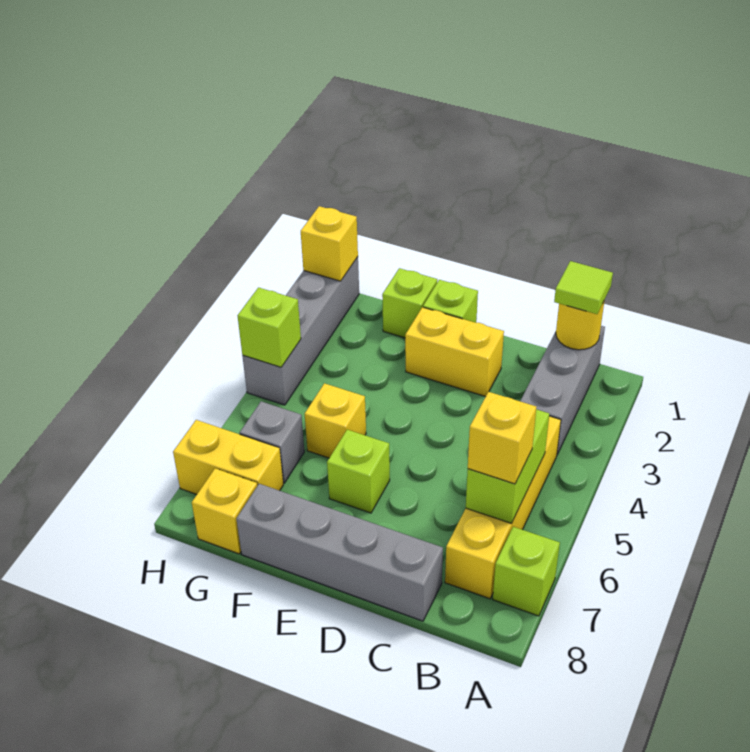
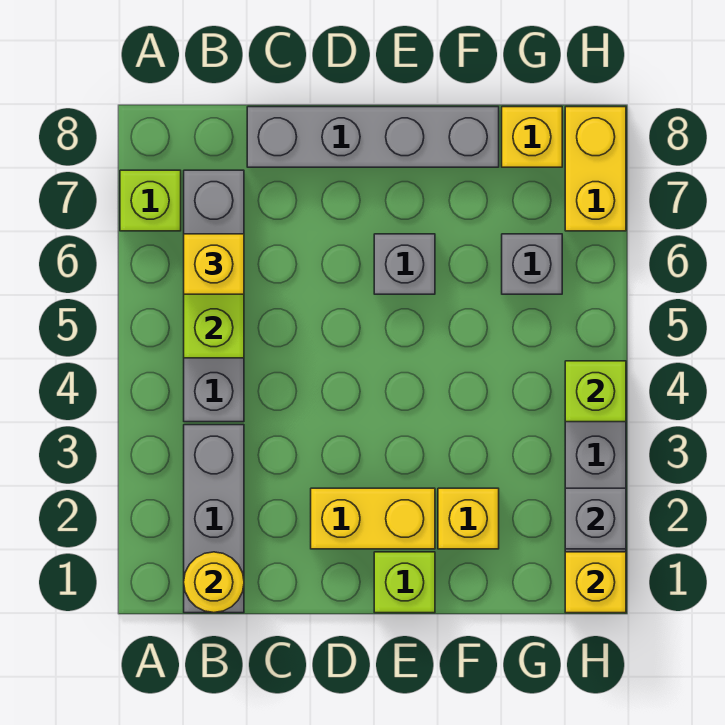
lime tile B1 level 3 -> none
yellow brick B4:B7 level 1 -> grey brick B4:B7 level 1
lime brick E6 level 1 -> grey brick E6 level 1
lime brick F1 level 1 -> none
yellow brick F5 level 1 -> yellow brick F2 level 1
yellow brick G7:H7 level 1 -> yellow brick H7:H8 level 1
none -> grey brick H2 level 2

